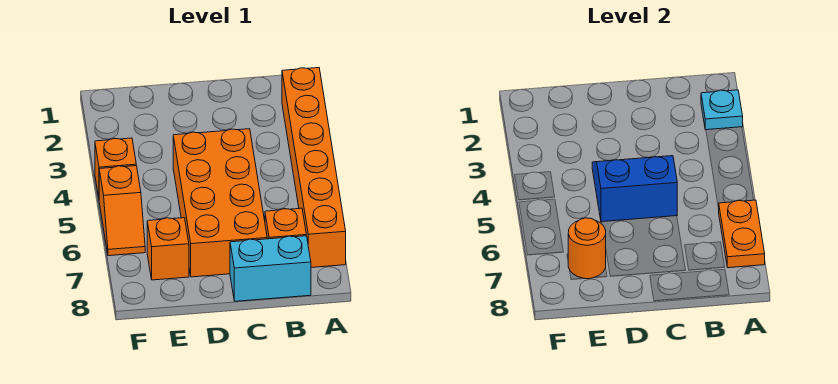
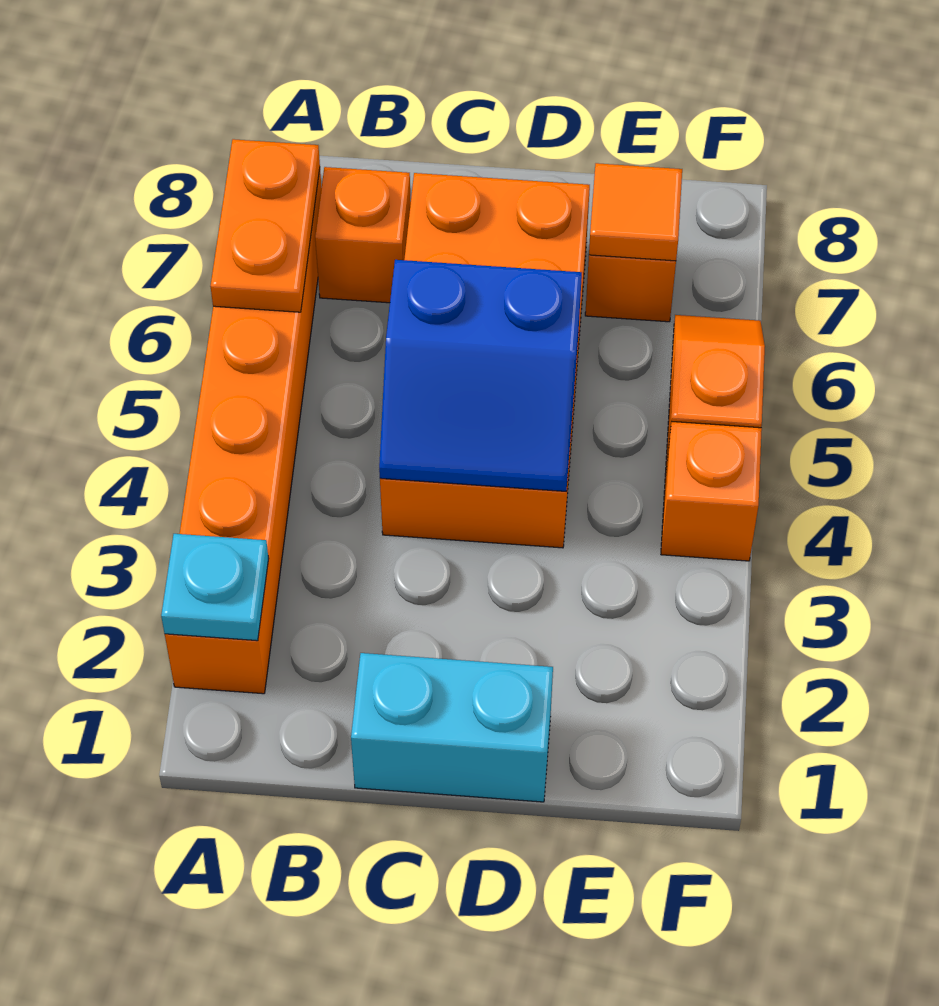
cyan brick B8:C8 level 1 -> cyan brick C1:D1 level 1
orange round brick E7 level 2 -> orange tile E7 level 2

